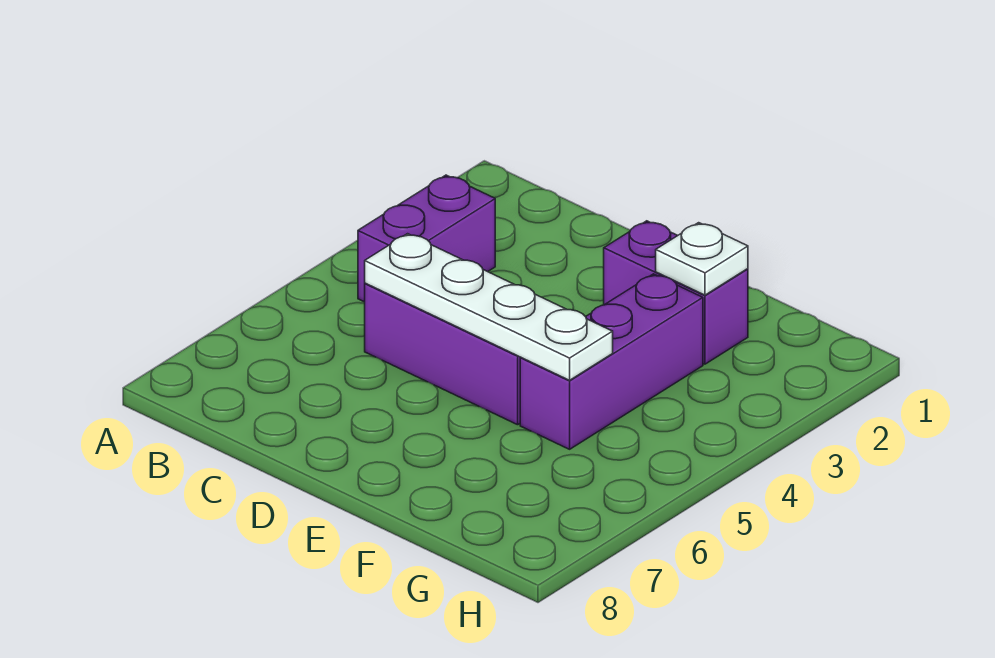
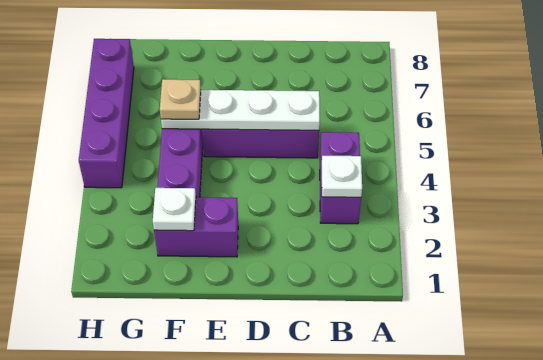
none -> white plate B3 level 2
none -> tan plate F5 level 3
none -> purple brick H4:H7 level 1

